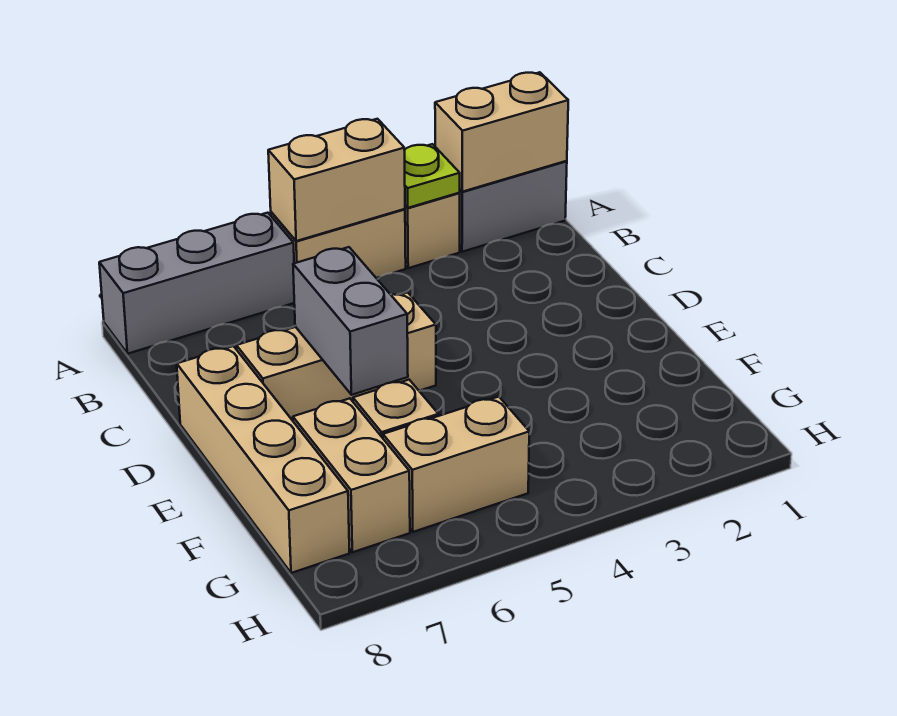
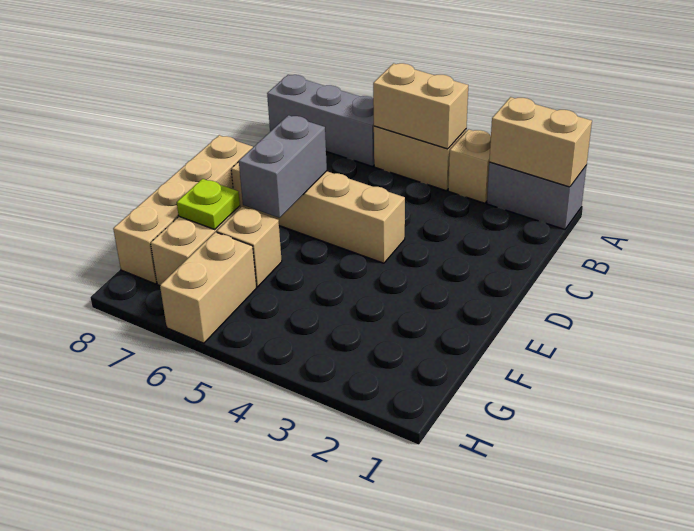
lime plate A3 level 2 -> lime plate F7 level 2
tan brick D5:D7 level 1 -> tan brick D4:D7 level 1
tan brick G5:G6 level 1 -> tan brick G6:H6 level 1

